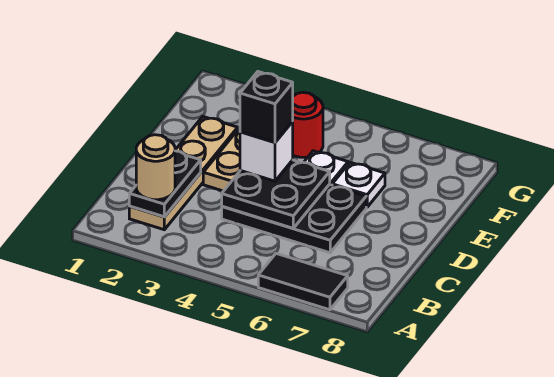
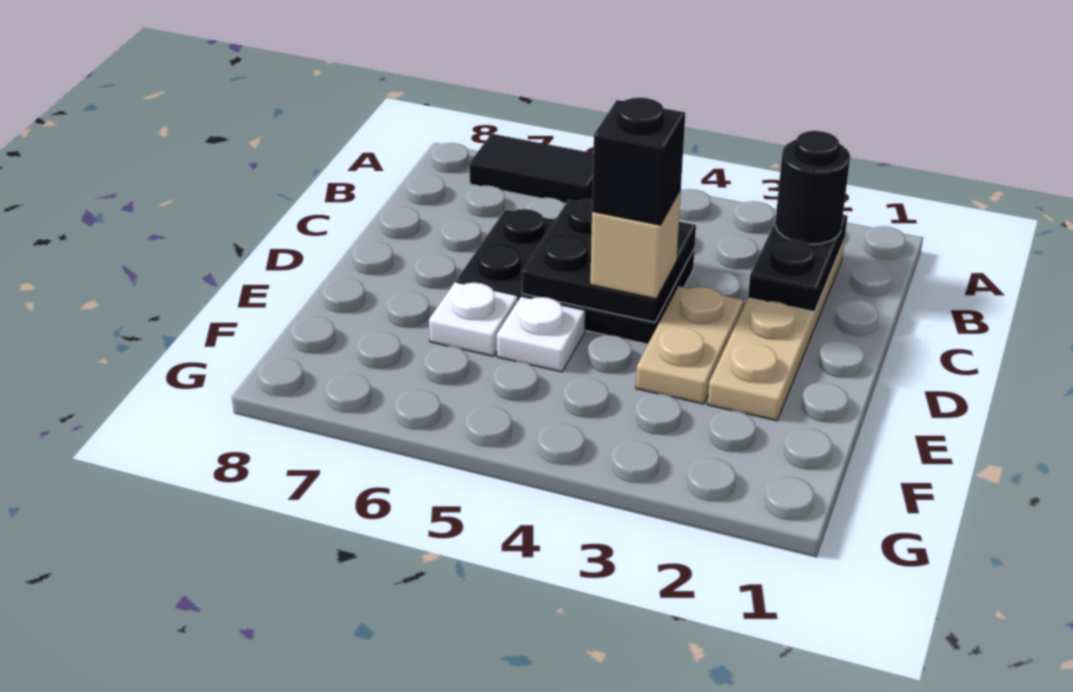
tan round brick B2 level 3 -> black round brick B2 level 3
white brick D4 level 3 -> tan brick D4 level 3
red round brick F4 level 1 -> none

